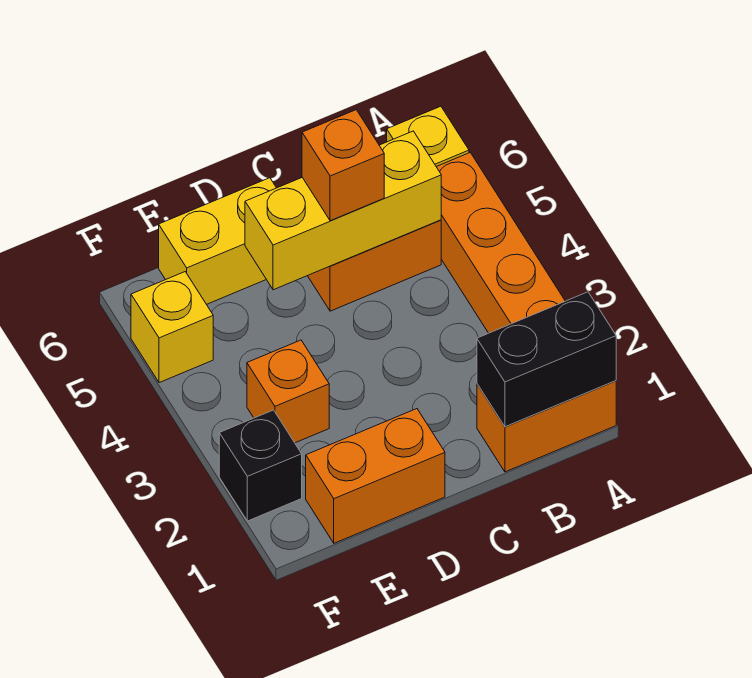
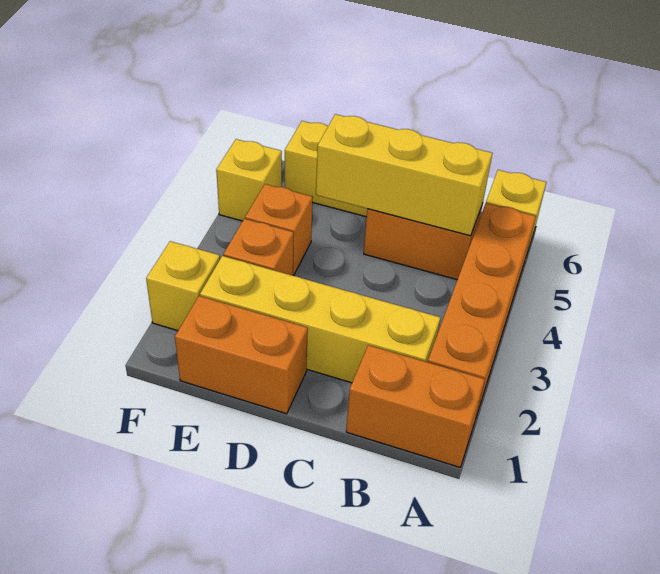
black brick A1:B1 level 2 -> none
none -> yellow brick B2:E2 level 1
orange brick C5 level 3 -> orange brick E4 level 1
black brick F2 level 1 -> yellow brick F2 level 1

